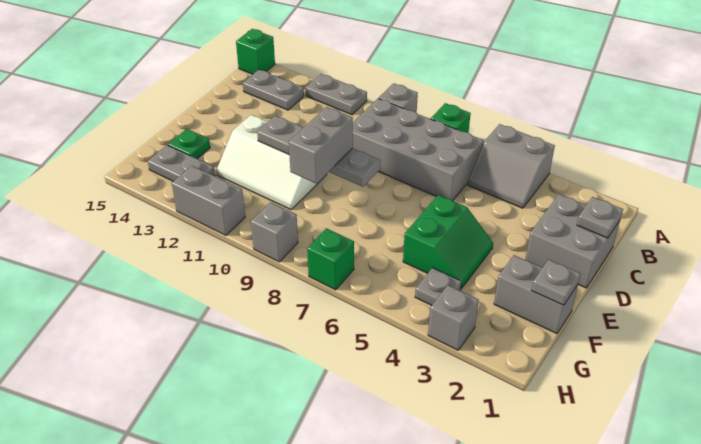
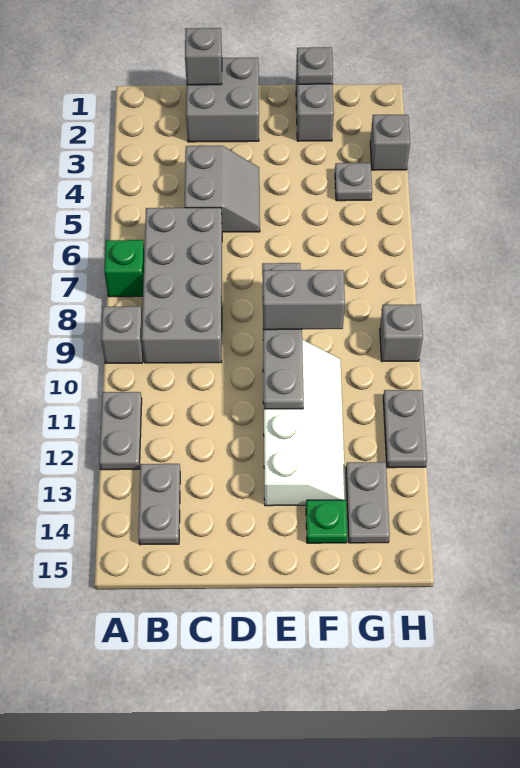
grey slope A4:B5 level 1 top A -> grey slope C4:D5 level 1 top C
green brick A15 level 1 -> none
grey plate C1 level 2 -> grey brick C1 level 2
green slope E4:F5 level 1 top 5 -> none
white slope E10:F12 level 1 top E -> white slope E10:F13 level 1 top E
green brick H7 level 1 -> none
grey brick H11:H12 level 1 -> grey plate H11:H12 level 1

